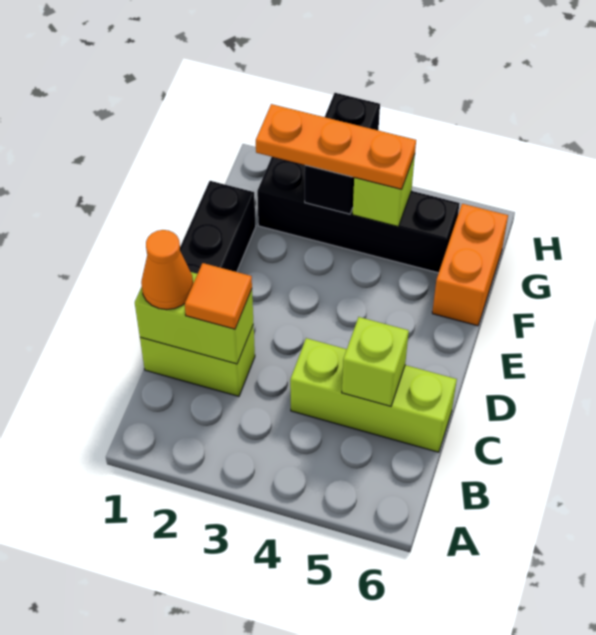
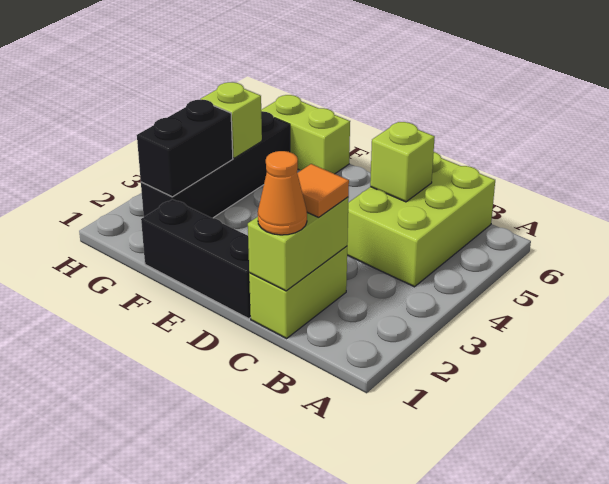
lime brick C4:C6 level 1 -> lime brick B4:C6 level 1
orange brick F6:G6 level 1 -> lime brick F6:G6 level 1
orange plate G2:G4 level 3 -> none
black brick G3:H3 level 2 -> black brick G2:G3 level 2

